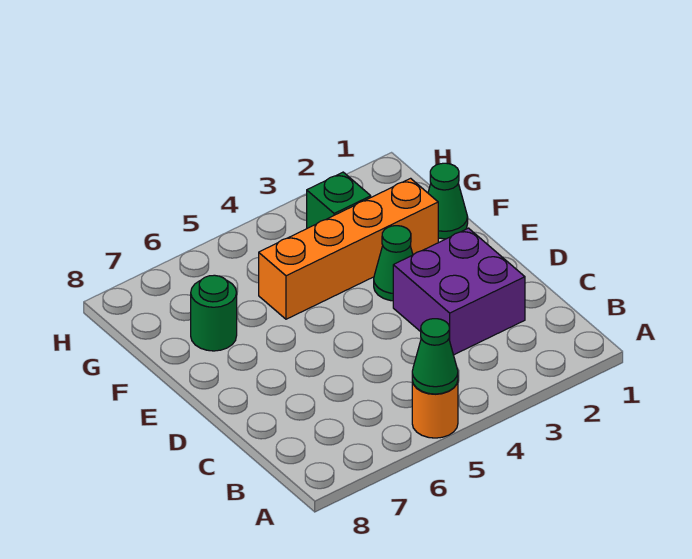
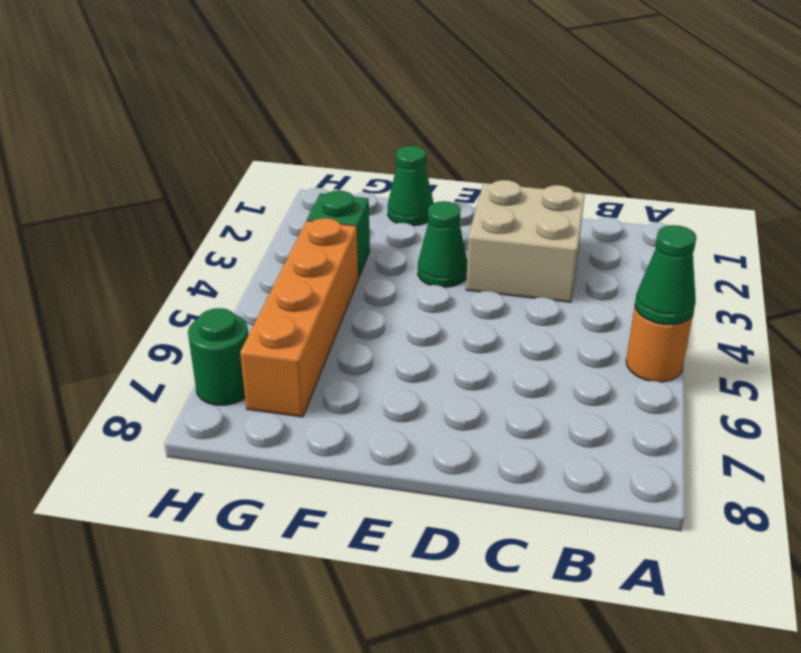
purple brick C2:D3 level 1 -> tan brick C2:D3 level 1
orange brick F2:F5 level 1 -> orange brick G4:G7 level 1
green round brick F7 level 1 -> green round brick H7 level 1

